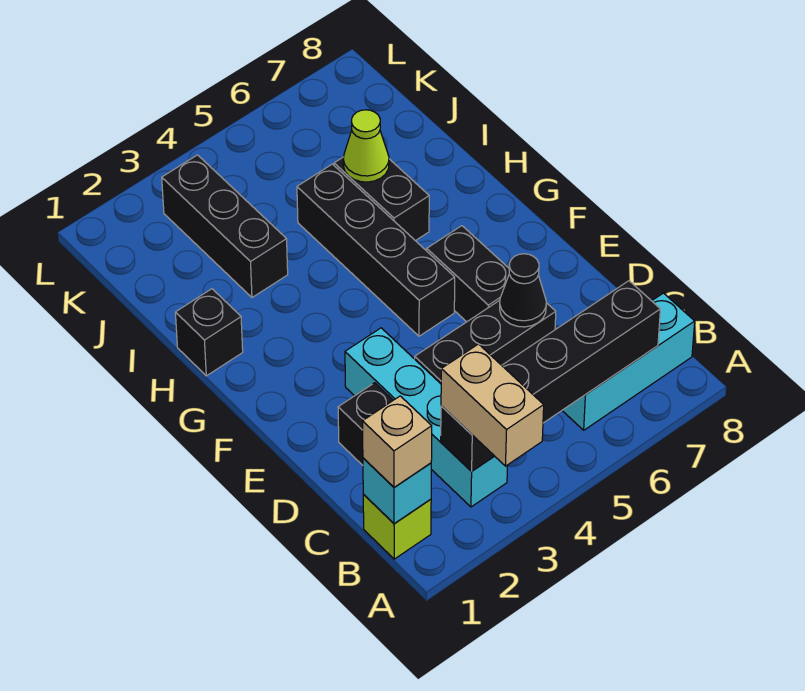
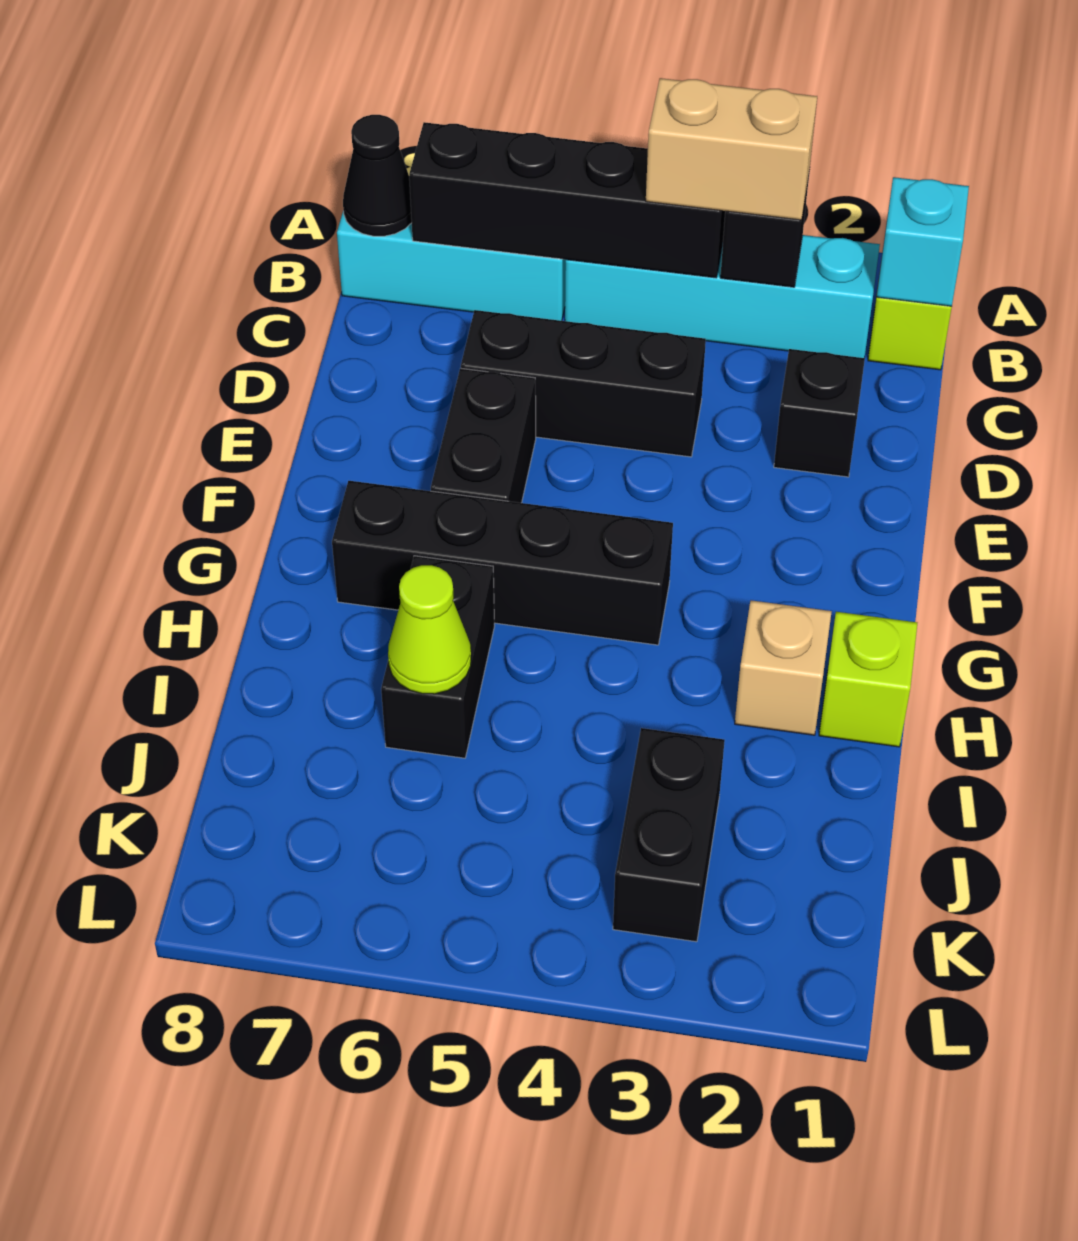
tan brick A3:B3 level 3 -> tan brick B3:B4 level 3
tan brick B1 level 3 -> tan brick H2 level 1
cyan brick B3:E3 level 1 -> cyan brick B2:B5 level 1
black cone D6 level 2 -> black cone B8 level 2
black brick F5:I5 level 1 -> black brick G4:G7 level 1
black brick H1 level 1 -> lime brick H1 level 1
black brick I3:K3 level 1 -> black brick J3:K3 level 1

